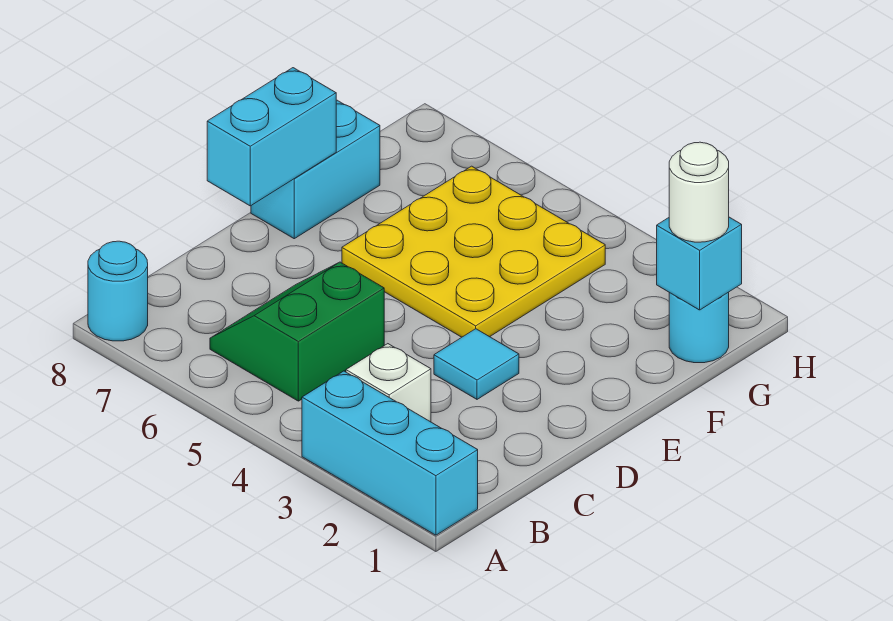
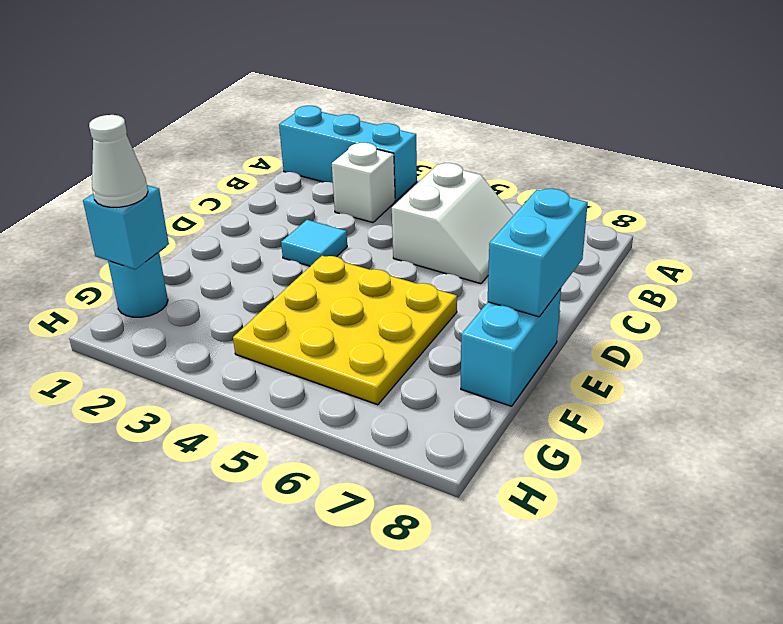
cyan round brick A8 level 1 -> none
green slope B5:C6 level 1 top 5 -> white slope B5:C6 level 1 top 5
white round brick G1 level 3 -> white cone G1 level 3

